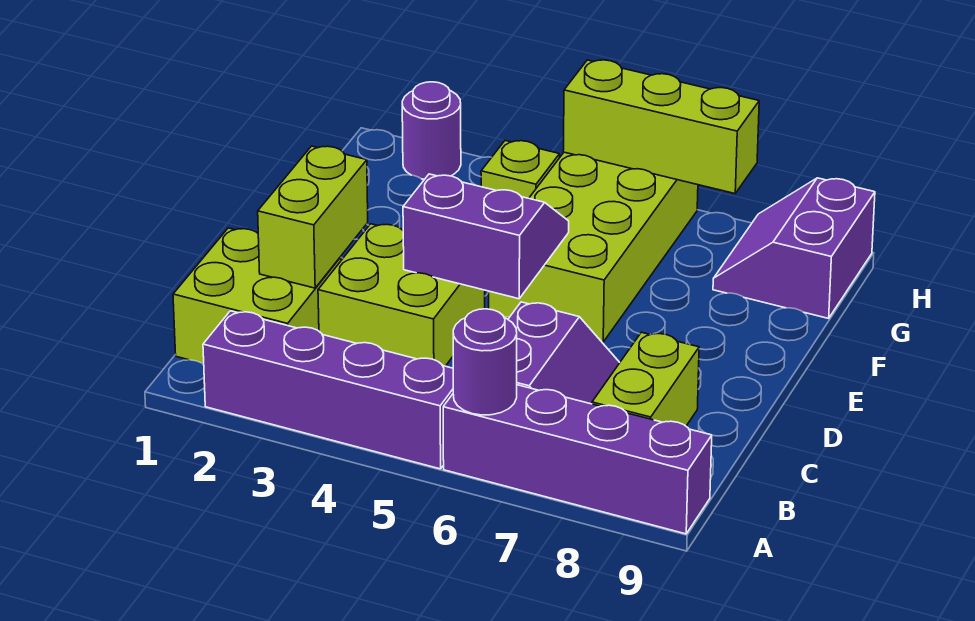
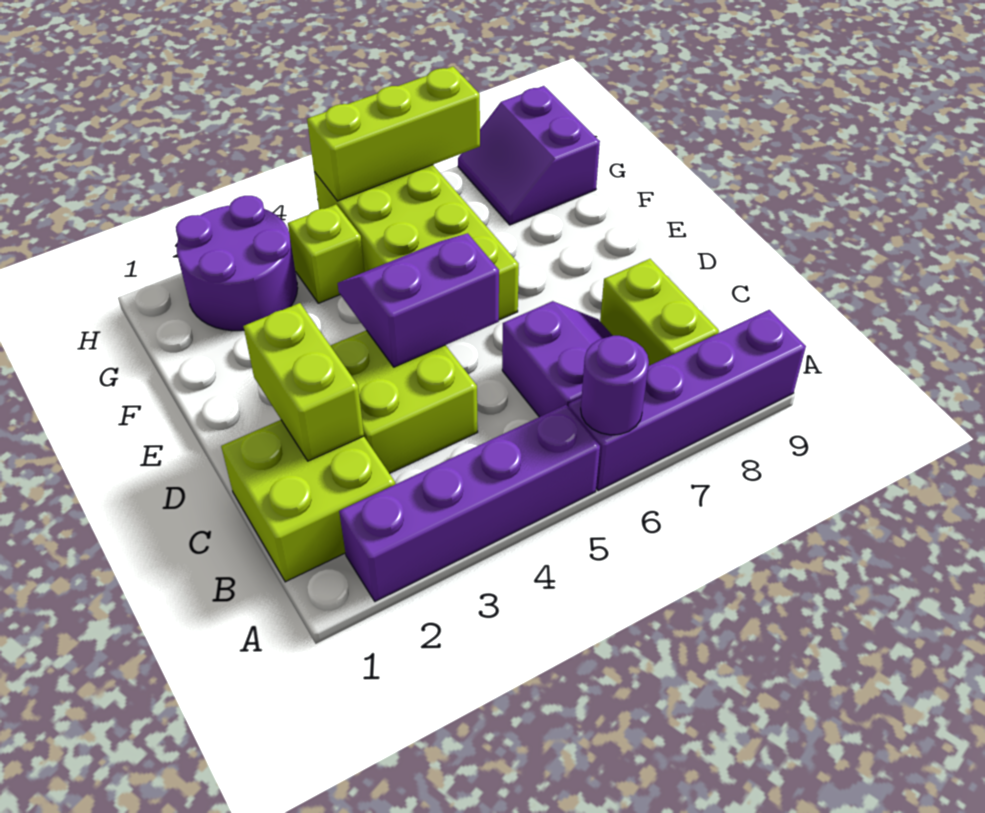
purple round brick H2 level 1 -> purple round brick G2:H3 level 1

